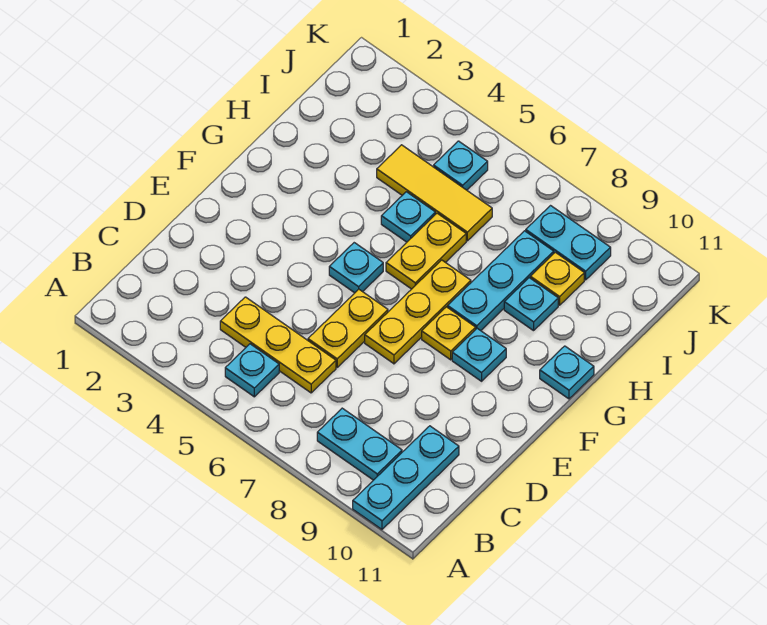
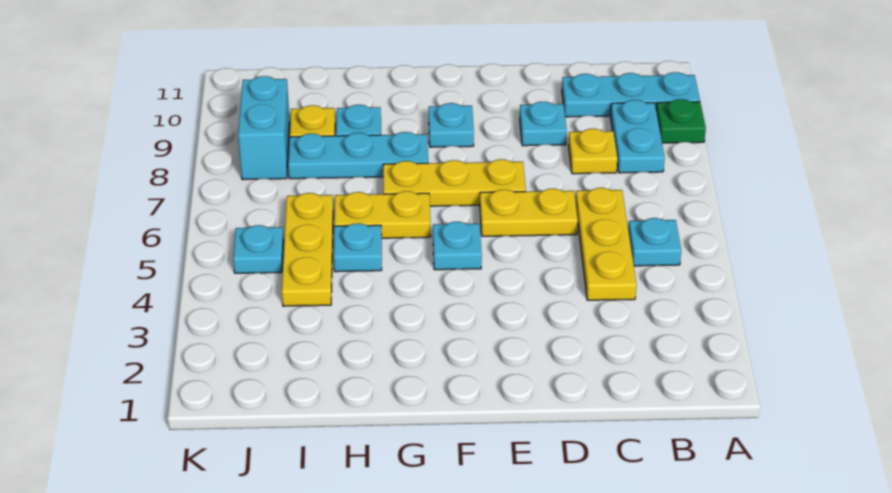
none -> green plate A9 level 1
yellow plate F8 level 1 -> yellow plate C8 level 1
cyan plate G11 level 1 -> cyan plate D9 level 1
yellow tile I4:I6 level 1 -> yellow plate I4:I6 level 1
cyan plate J8:J9 level 1 -> cyan brick J8:J9 level 1

